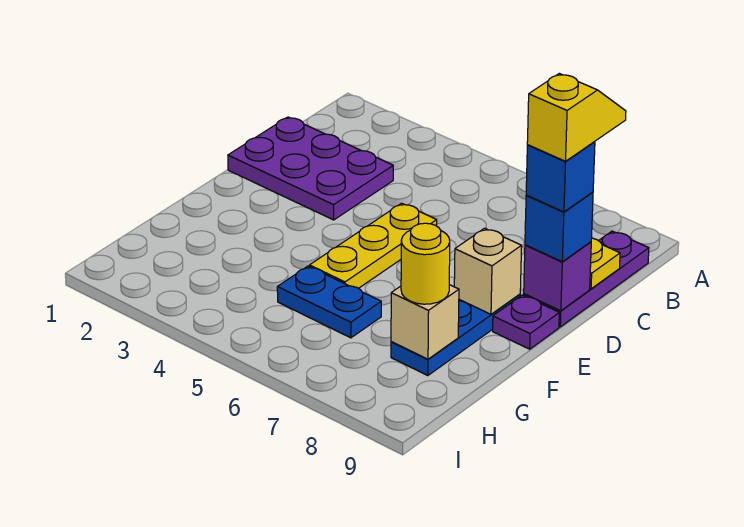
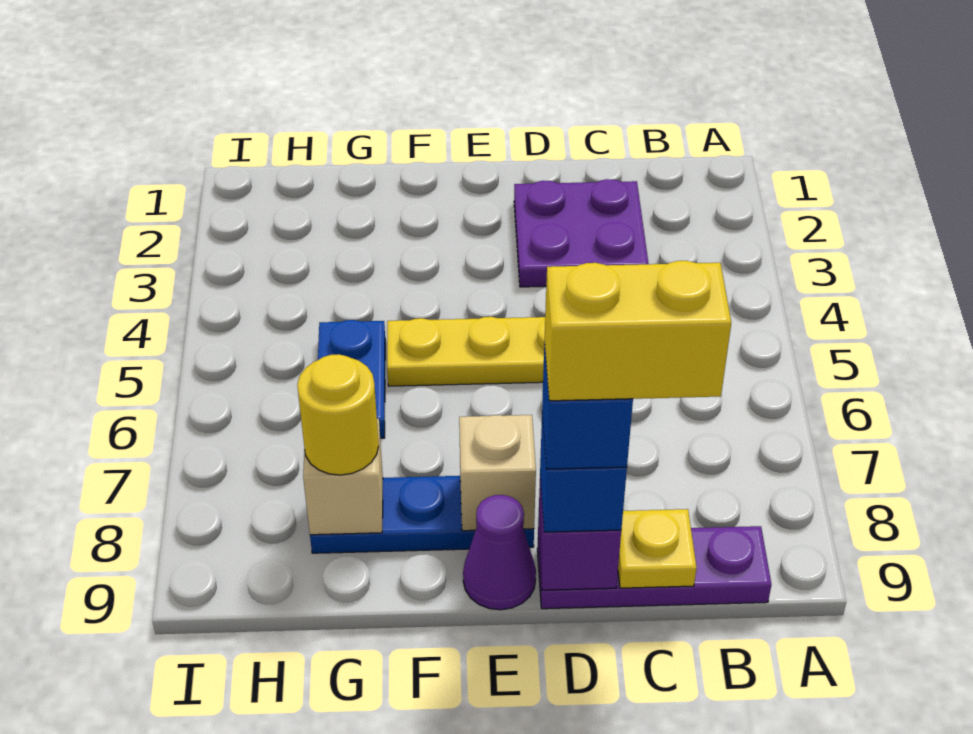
purple plate C1:D3 level 1 -> purple plate C2:D3 level 1
yellow slope C9:D9 level 5 top D -> yellow brick C9:D9 level 5
purple plate E9 level 1 -> purple cone E9 level 1

